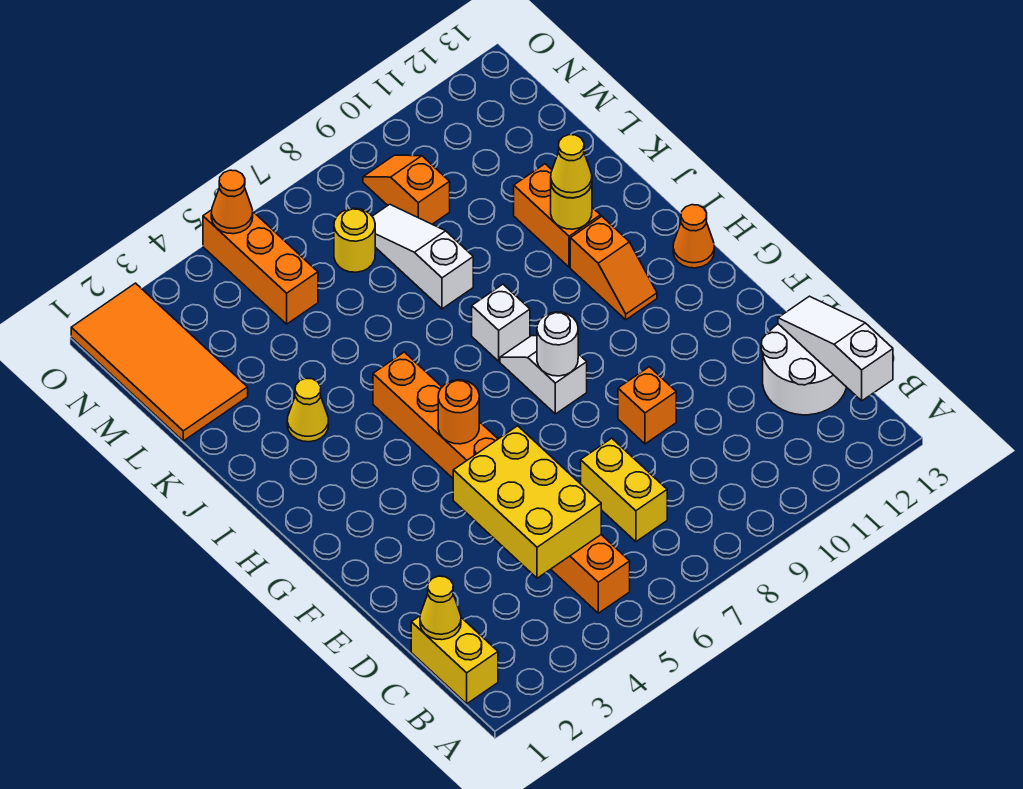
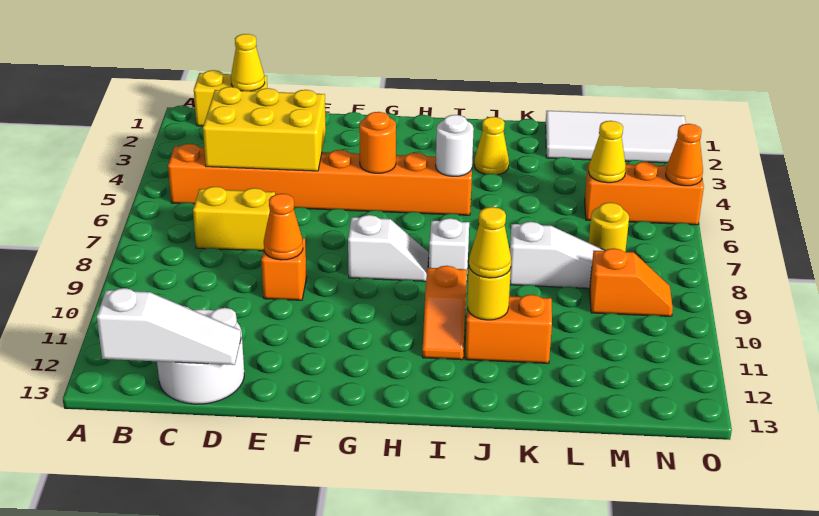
white round brick G8 level 2 -> white round brick I5 level 2
orange slope H11:I11 level 1 top I -> orange slope I10:I11 level 1 top 10
orange cone H13 level 1 -> orange cone E9 level 2
orange tile L1:O2 level 1 -> white tile L1:O2 level 1
none -> yellow cone M5 level 2

